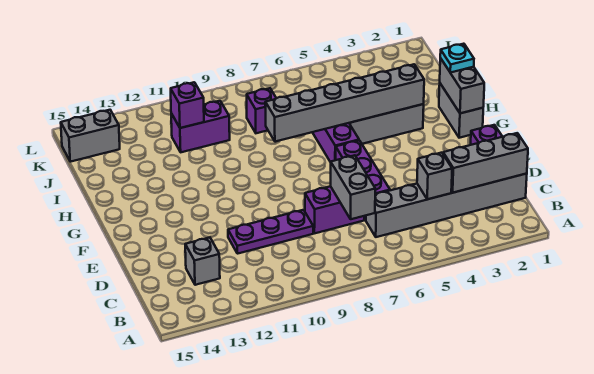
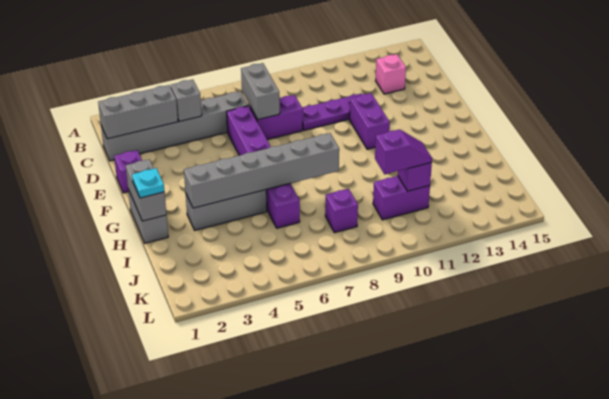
grey brick C13 level 1 -> pink brick C13 level 1
none -> purple brick E11:F11 level 1
none -> purple slope J10:J11 level 3 top 10
grey brick K14:K15 level 1 -> none

